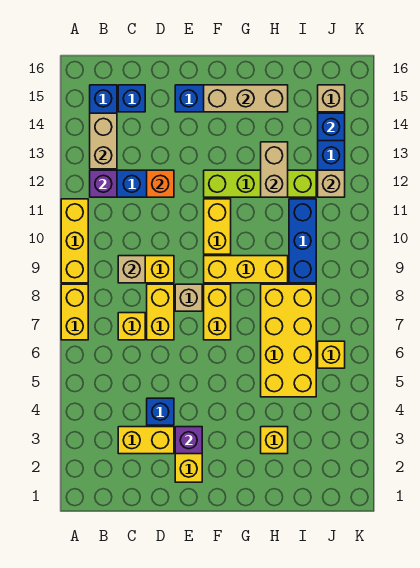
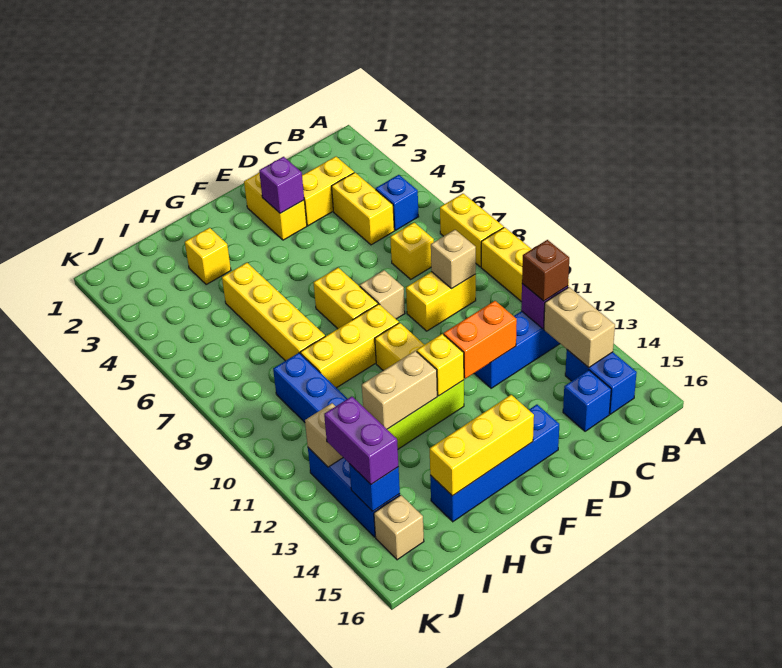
none -> brown brick B12 level 3
blue brick D4 level 1 -> blue brick B5 level 1
yellow brick D7:D8 level 1 -> yellow brick C4:C5 level 1
orange brick D12 level 2 -> orange brick D12:E12 level 2
tan brick F15:H15 level 2 -> yellow brick F15:H15 level 2
yellow brick H5:I8 level 1 -> yellow brick H5:H8 level 1
tan brick H12:H13 level 2 -> tan brick G12:H12 level 2
yellow brick J6 level 1 -> yellow brick F12 level 2
none -> purple brick J13:J14 level 3

